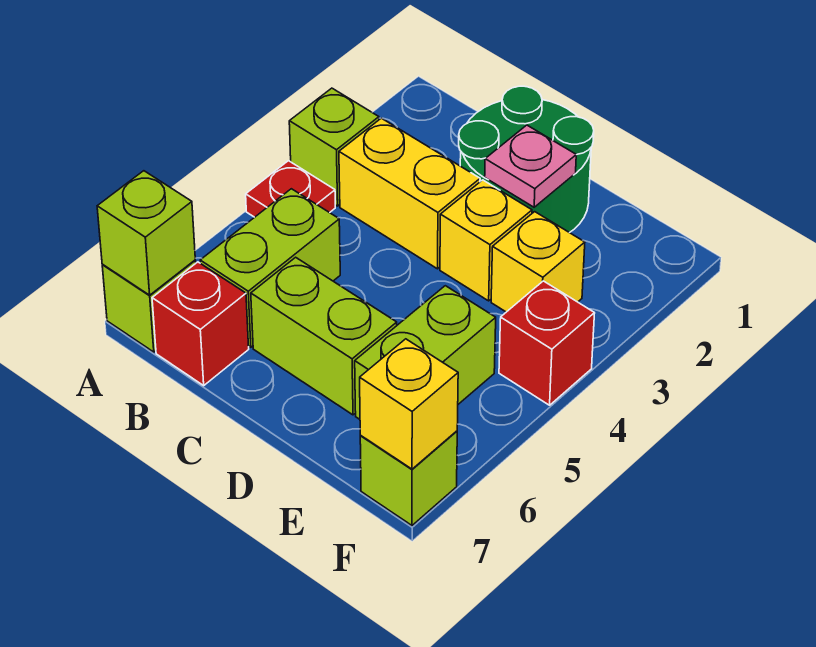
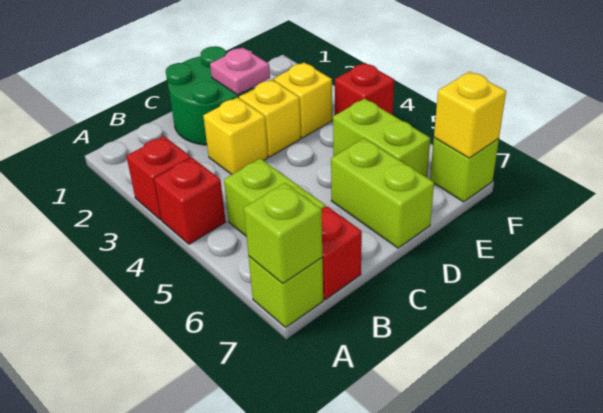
lime brick A3 level 1 -> red brick A3 level 1
red plate A4 level 1 -> red brick A4 level 1
yellow brick B3:C3 level 1 -> yellow brick C3 level 1
lime brick C6:D6 level 1 -> lime brick D6:D7 level 1

